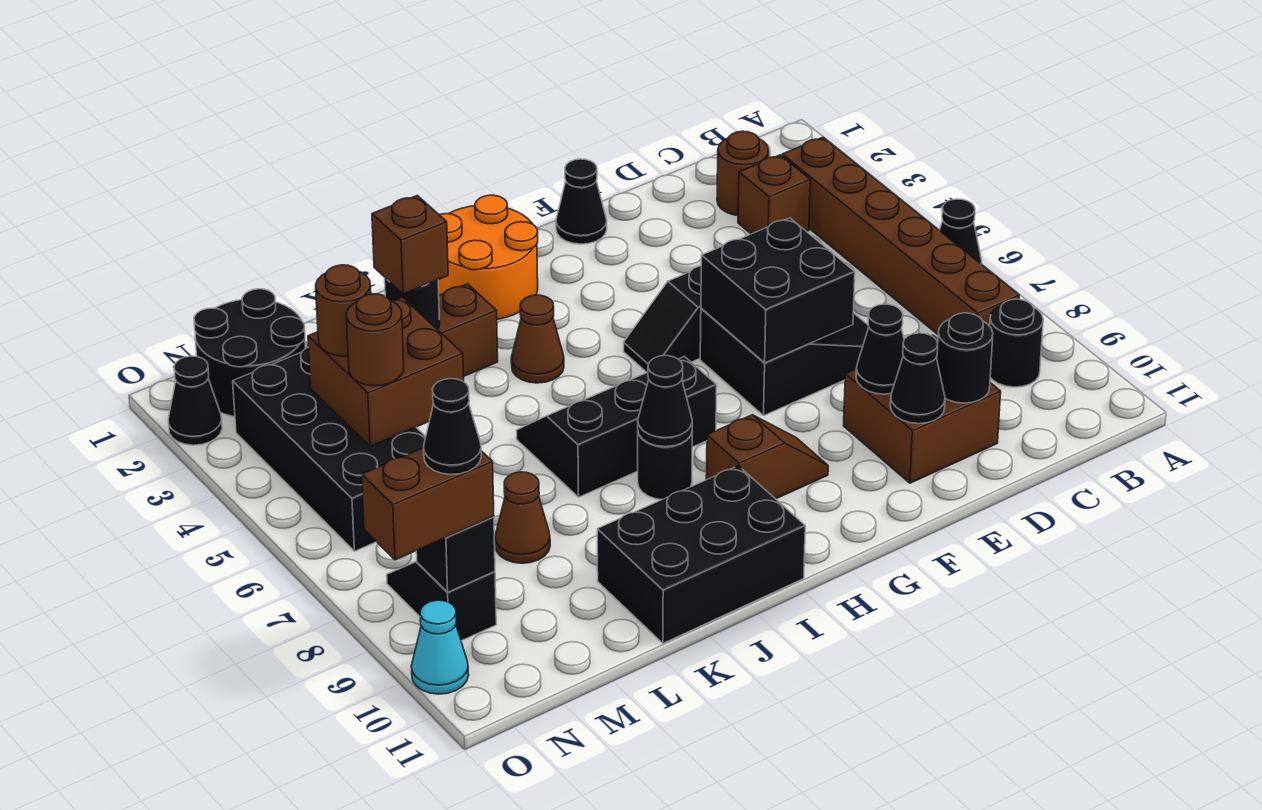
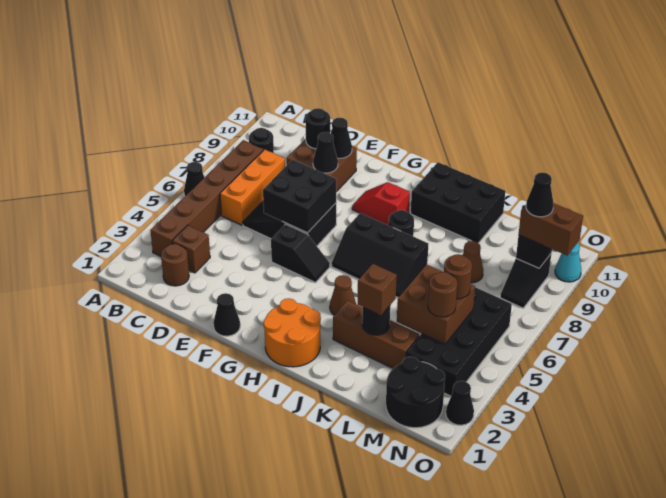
none -> orange brick C6:C8 level 1
brown slope G9:H9 level 1 top H -> red slope G9:H9 level 1 top H
black cone I8 level 2 -> none

